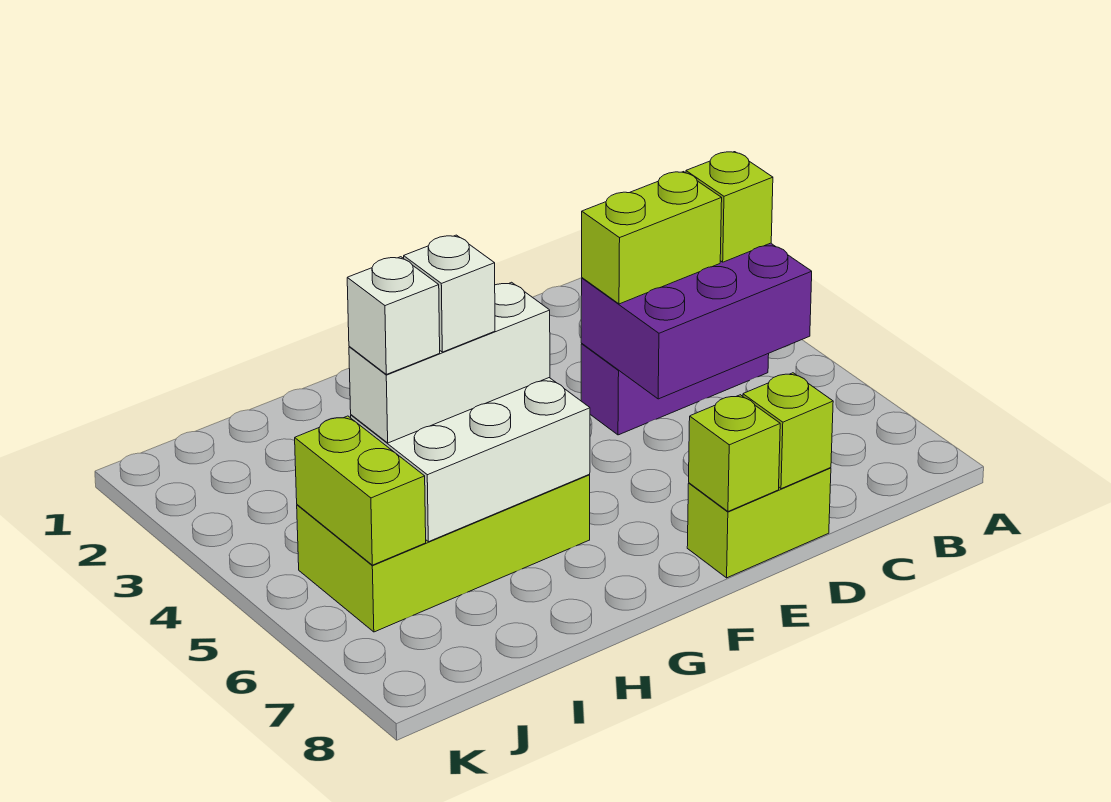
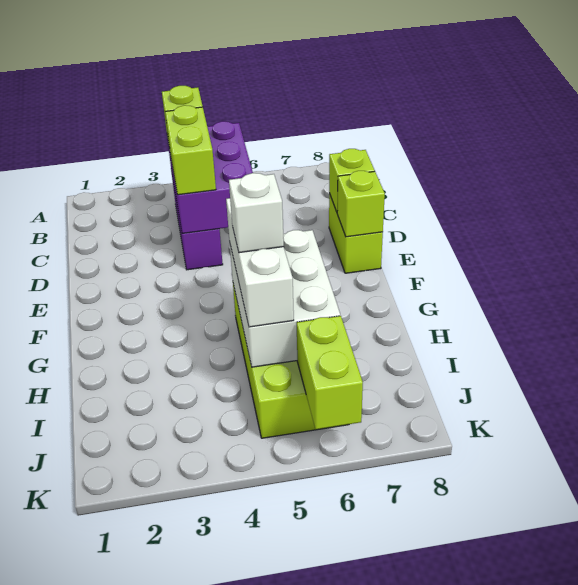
white brick I5 level 4 -> none
lime brick J5:J6 level 2 -> lime brick J6:K6 level 2

